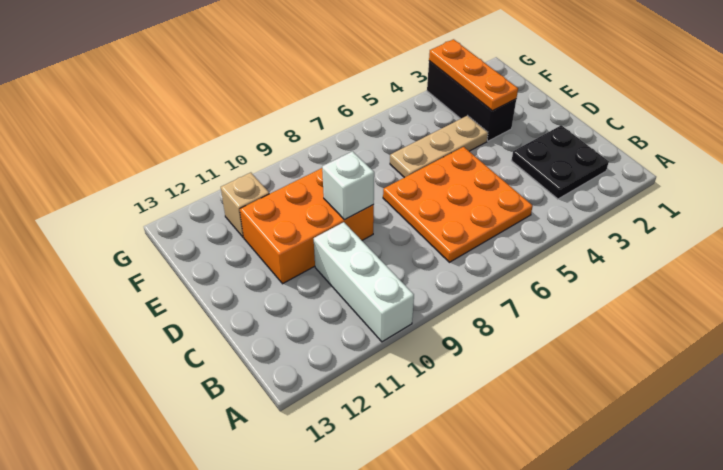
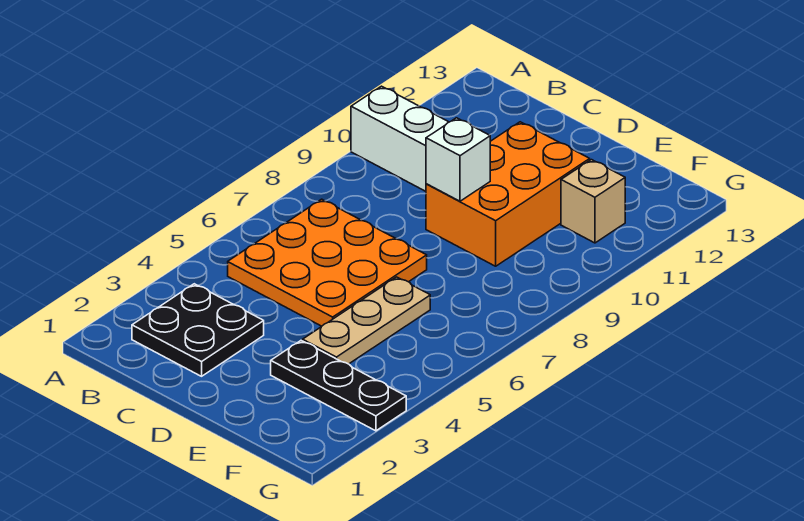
black brick E3:G3 level 1 -> black plate E3:G3 level 1
orange plate E3:G3 level 2 -> none

